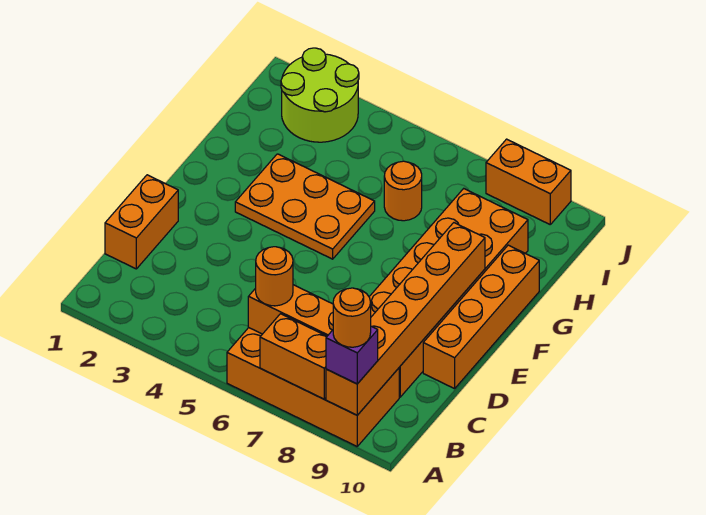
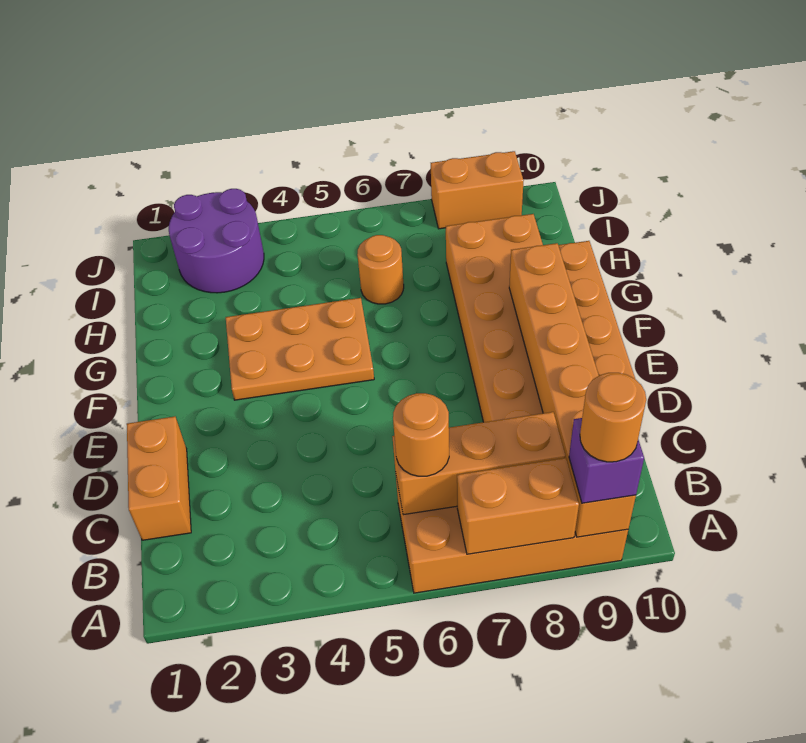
lime round brick I2:J3 level 1 -> purple round brick I2:J3 level 1

